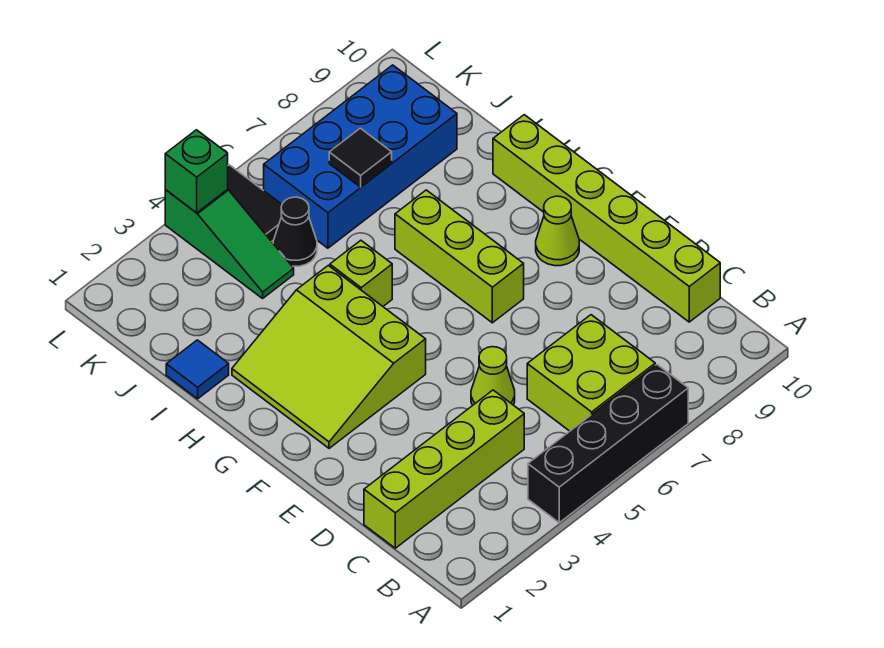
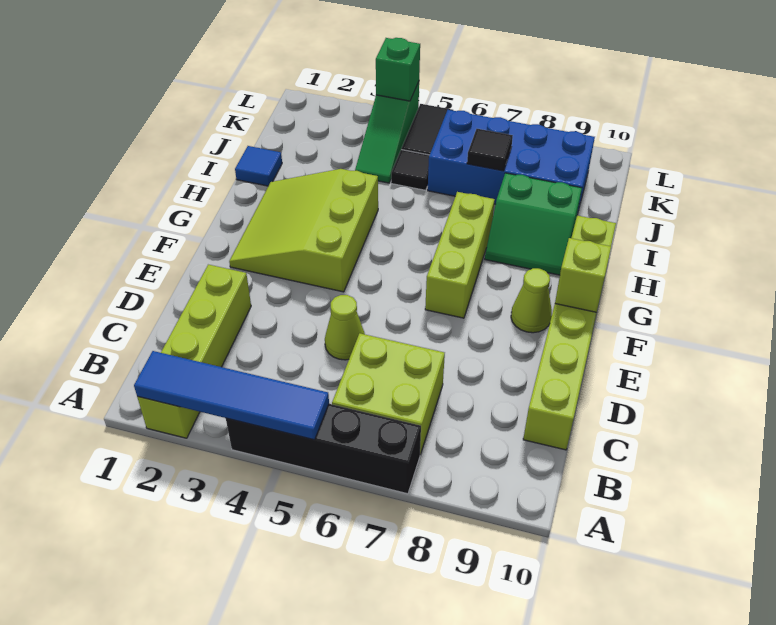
none -> blue tile A2:A5 level 2
lime brick C1:C4 level 1 -> lime brick A2:D2 level 1
lime brick H5 level 1 -> lime brick F10 level 2
none -> green slope H8:I9 level 1 top I
black cone J5 level 1 -> black tile J5 level 1

